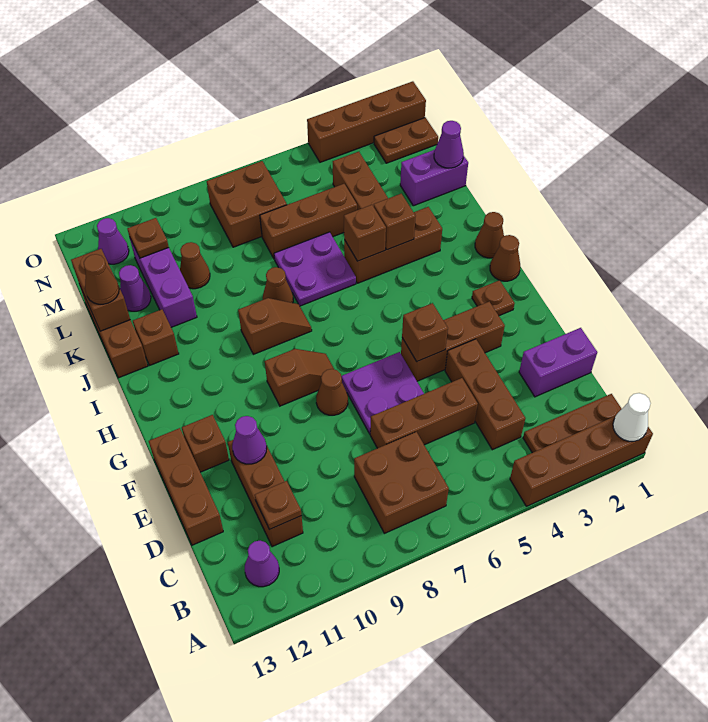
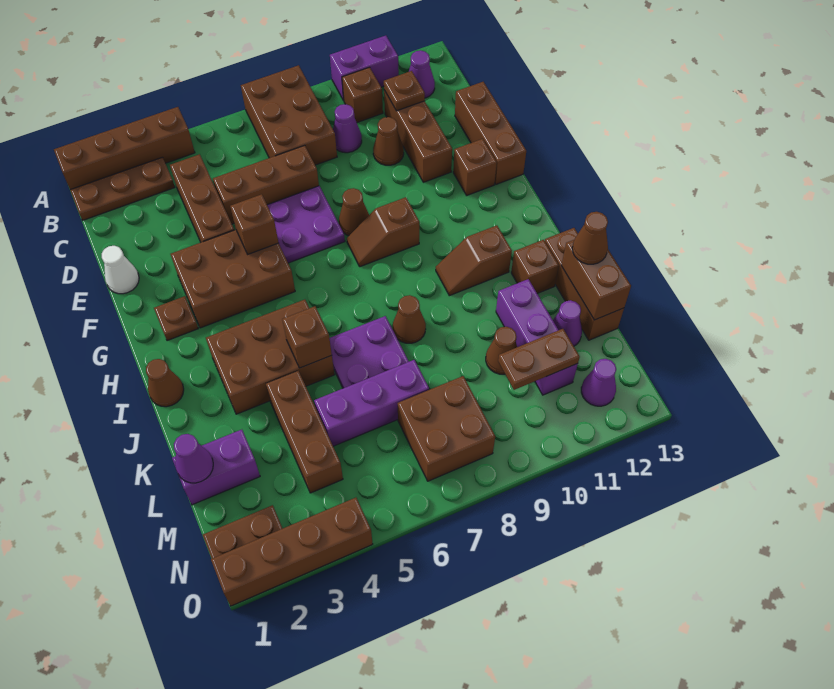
white cone A1 level 2 -> white cone E1 level 1
brown brick B7:C8 level 1 -> brown brick A7:C8 level 1
purple brick D1:D2 level 1 -> purple brick A10:A11 level 1
purple cone E11 level 2 -> purple cone C9 level 1
brown brick F3:F5 level 1 -> brown brick F3:G5 level 1
brown cone H1 level 1 -> brown cone D10 level 1
brown slope I8:I9 level 1 top 9 -> brown slope I10:I11 level 1 top 11
brown brick J3:J5 level 1 -> brown brick I3:J5 level 1
brown brick J4 level 2 -> brown brick B10 level 1
brown brick L5:L7 level 1 -> purple brick L5:L7 level 1
brown plate M11 level 2 -> brown plate M10:M11 level 2

